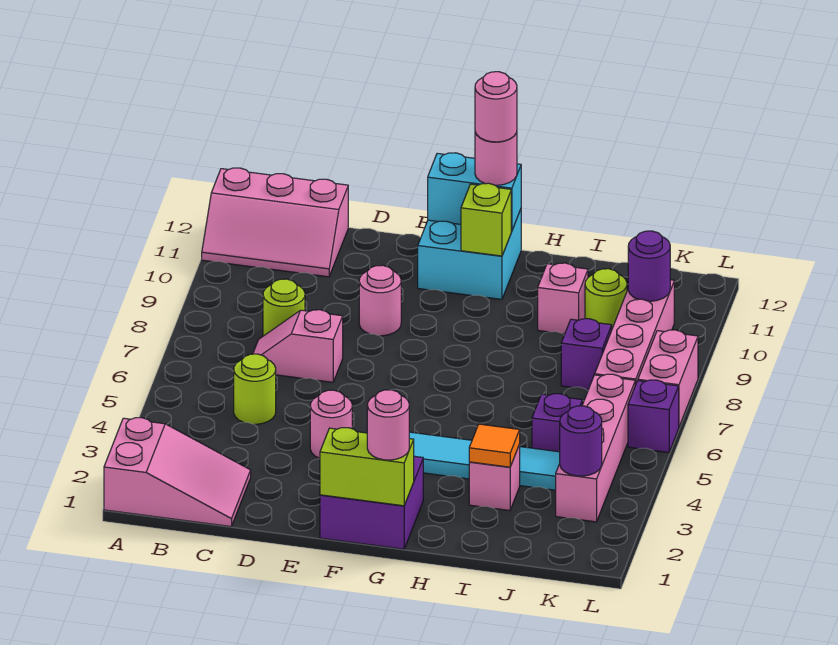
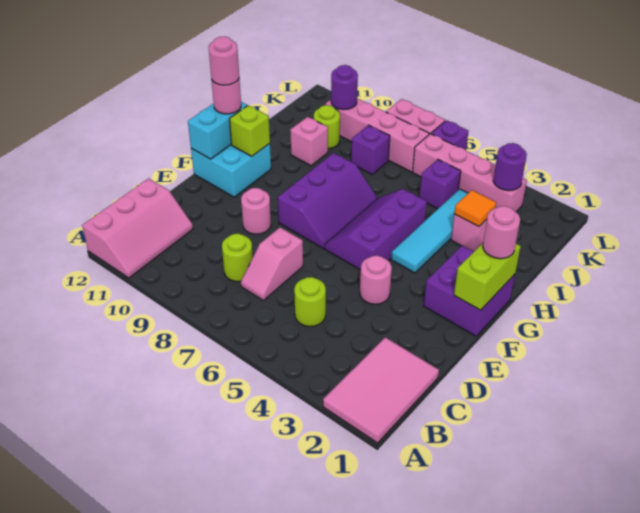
pink slope A1:C2 level 1 top A -> pink tile A1:C2 level 1
none -> purple slope F5:H6 level 1 top 5
none -> purple slope F7:H8 level 1 top 8

